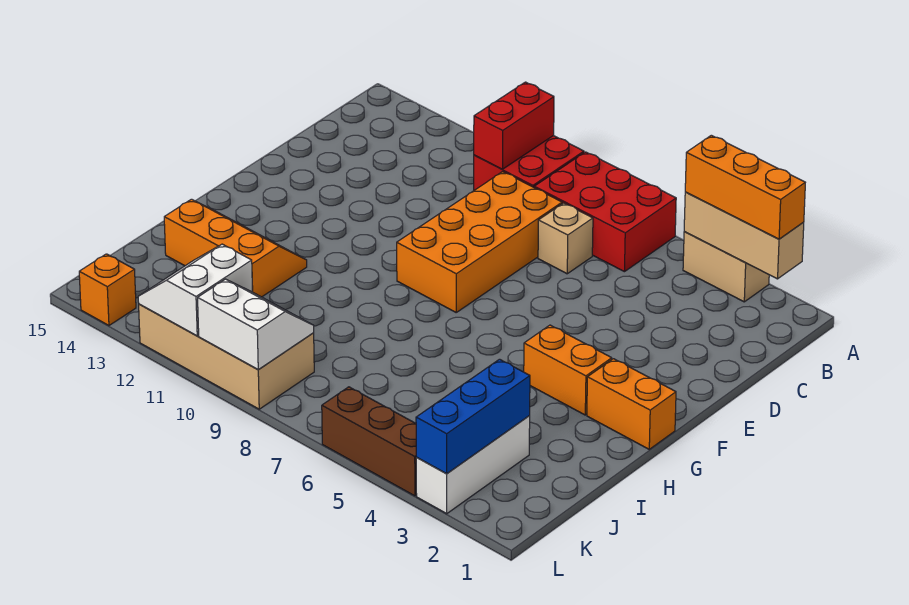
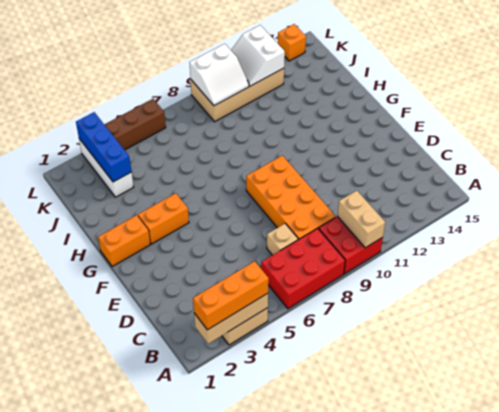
red brick A10:B10 level 2 -> tan brick A10:B10 level 2
orange slope H12:I14 level 1 top I -> none
white slope K11:L12 level 2 top 11 -> white slope K11:L12 level 2 top 12

